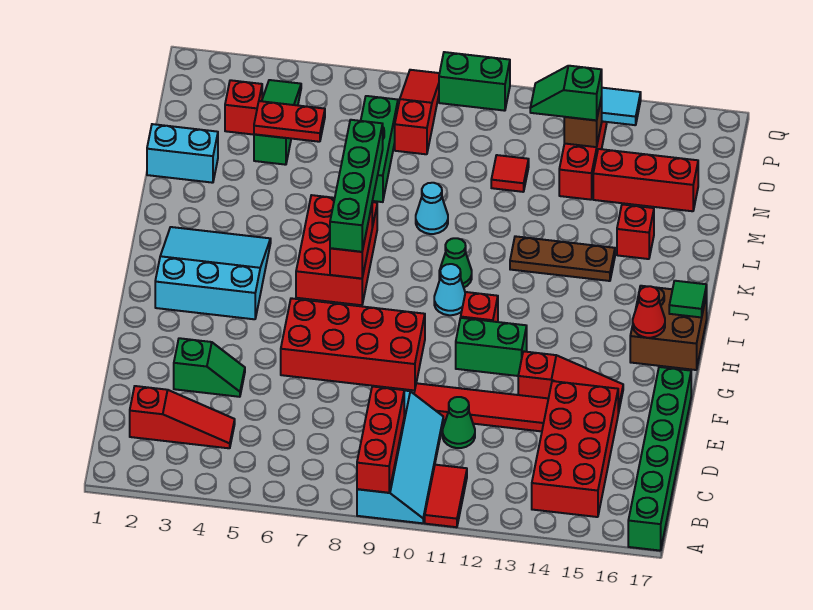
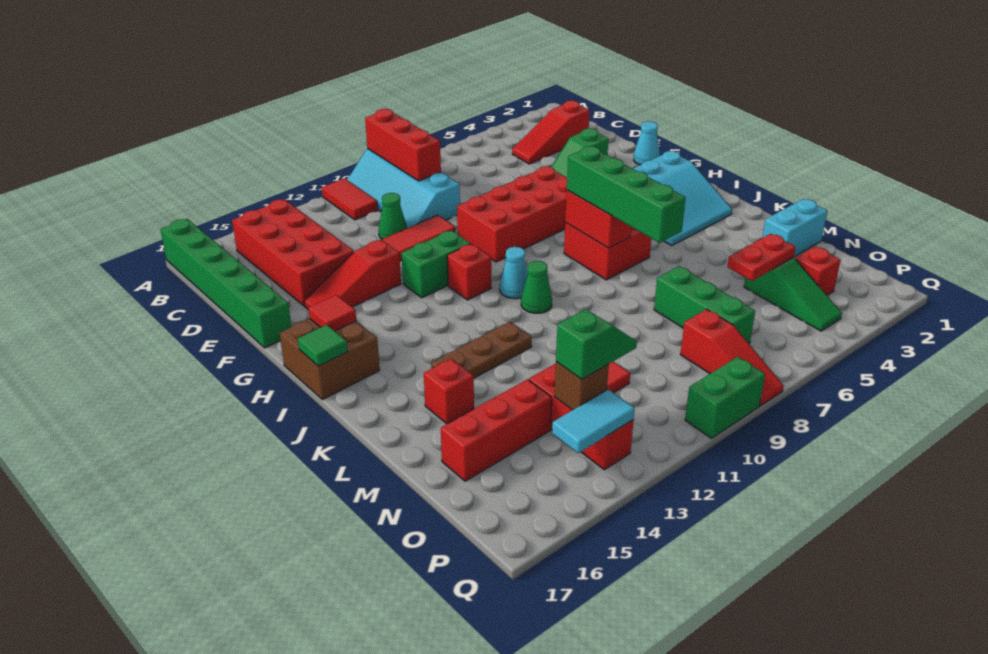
red cone H16 level 2 -> red tile H16 level 2
red brick I6:K7 level 1 -> red brick I6:J7 level 1
cyan cone L9 level 1 -> cyan cone F1 level 1

